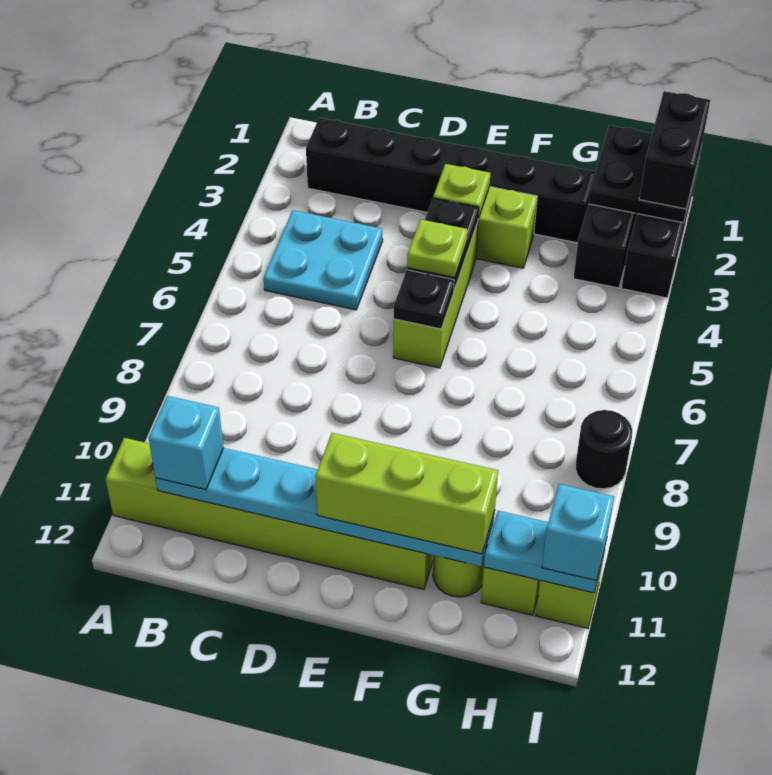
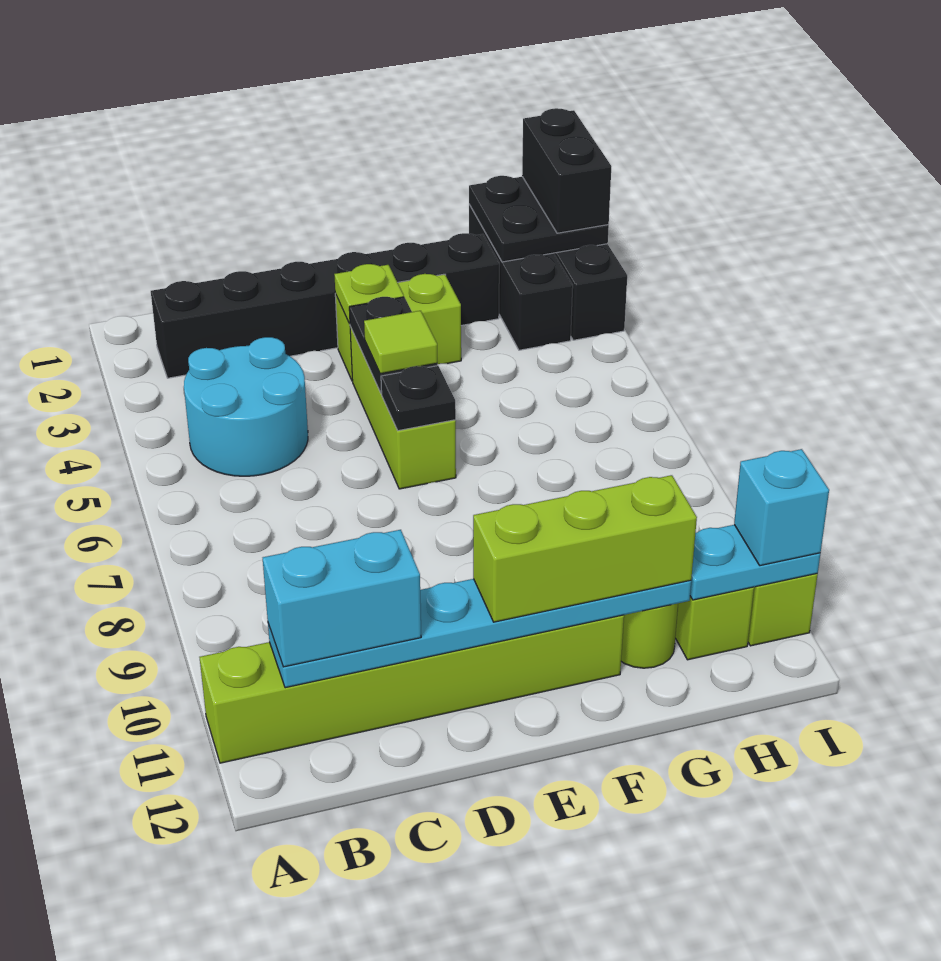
cyan plate B4:C5 level 1 -> cyan round brick B4:C5 level 1
cyan brick B11 level 3 -> cyan brick B11:C11 level 3
lime plate E5 level 3 -> lime tile E5 level 3
black round brick I8 level 1 -> none

